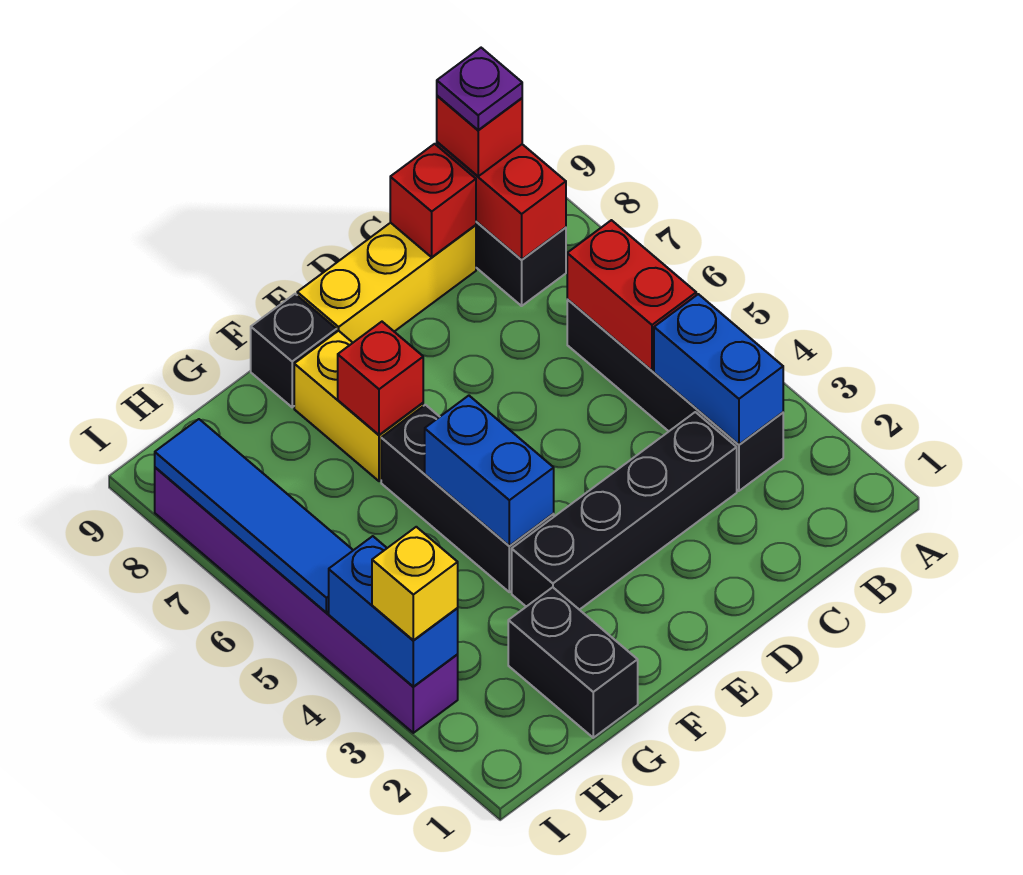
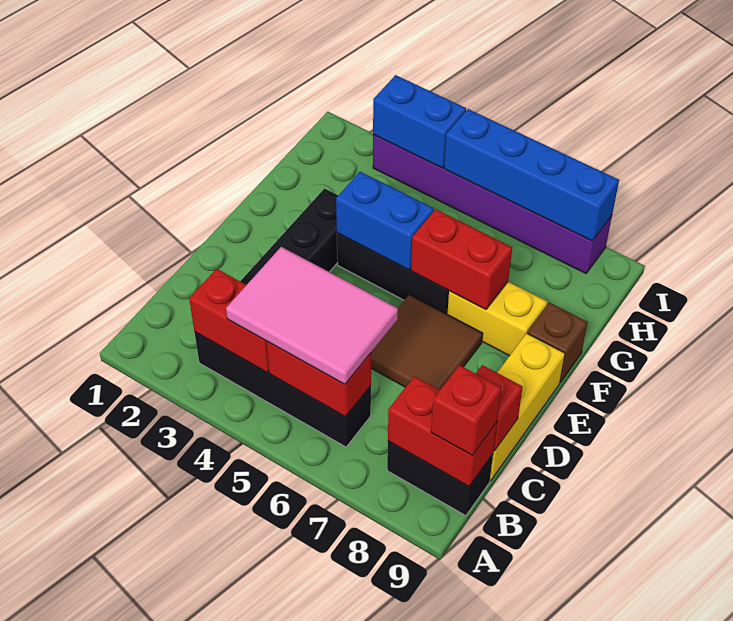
blue brick B3:B4 level 2 -> red brick B3:B4 level 2
none -> pink tile B4:C6 level 3
purple plate B9 level 4 -> none
none -> brown tile D6:E7 level 1
red brick F7 level 2 -> red brick F6:F7 level 2
black brick F9 level 1 -> brown brick F9 level 1
black brick G1:G2 level 1 -> none
yellow brick I3 level 3 -> none
blue tile I5:I8 level 2 -> blue brick I5:I8 level 2

